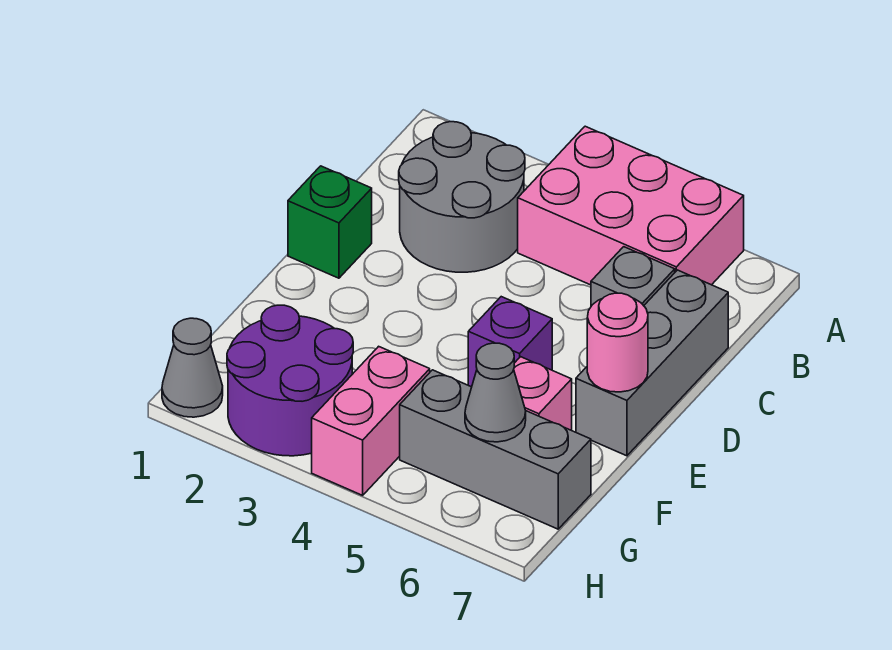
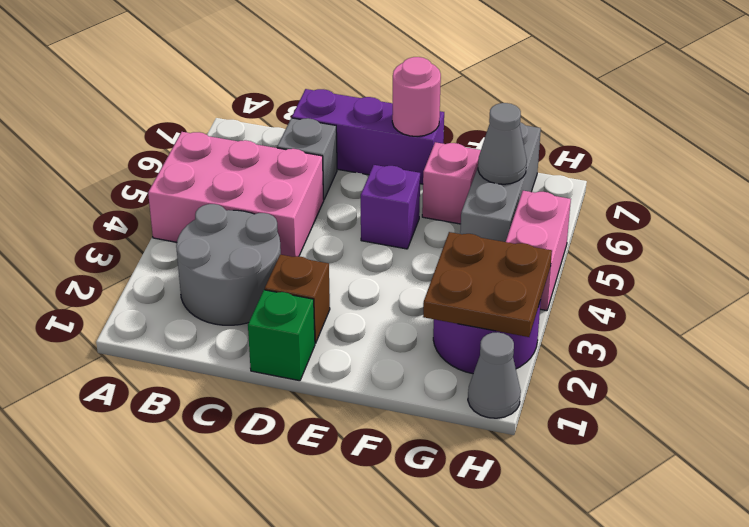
pink brick A4:B6 level 1 -> pink brick A4:C5 level 1
grey brick C7:E7 level 1 -> purple brick C7:E7 level 1
none -> brown brick D2 level 1
none -> brown plate G2:H3 level 2
pink brick G4:H4 level 1 -> pink brick H4:H5 level 1

